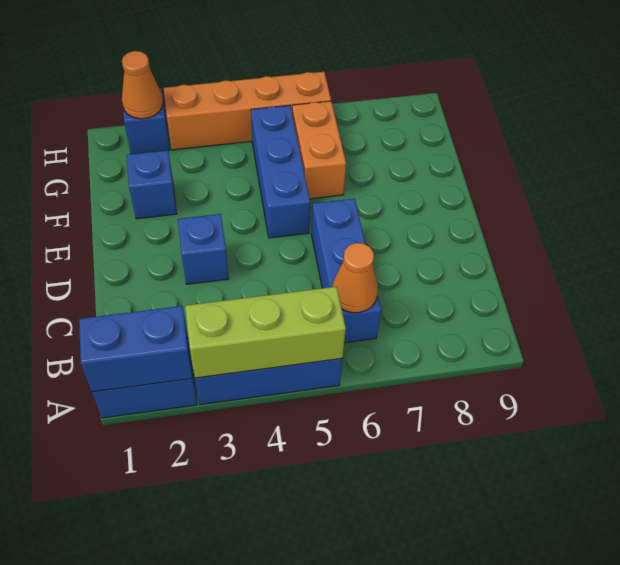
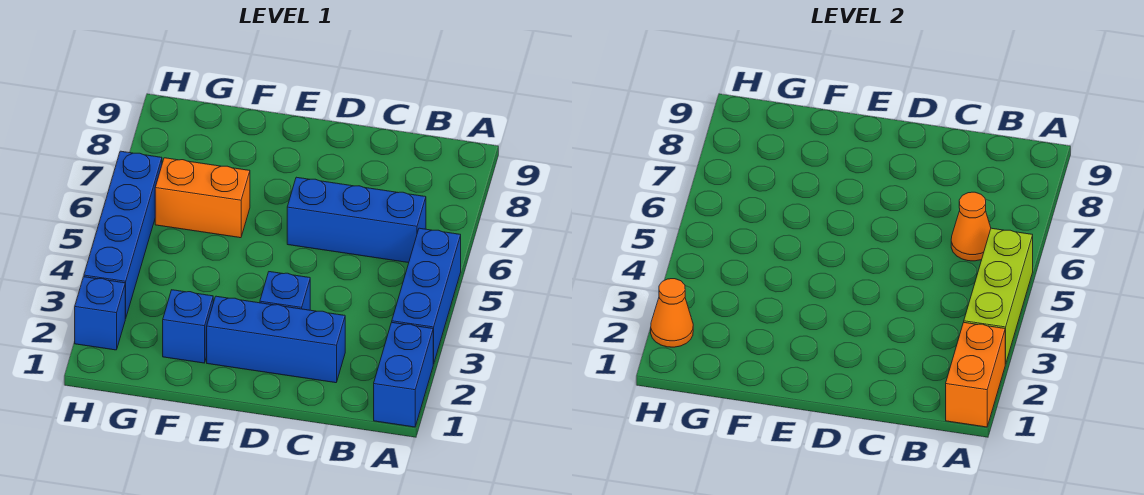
blue brick A1:A2 level 2 -> orange brick A1:A2 level 2
blue brick E5:G5 level 1 -> blue brick C2:E2 level 1
orange brick H3:H6 level 1 -> blue brick H3:H6 level 1

